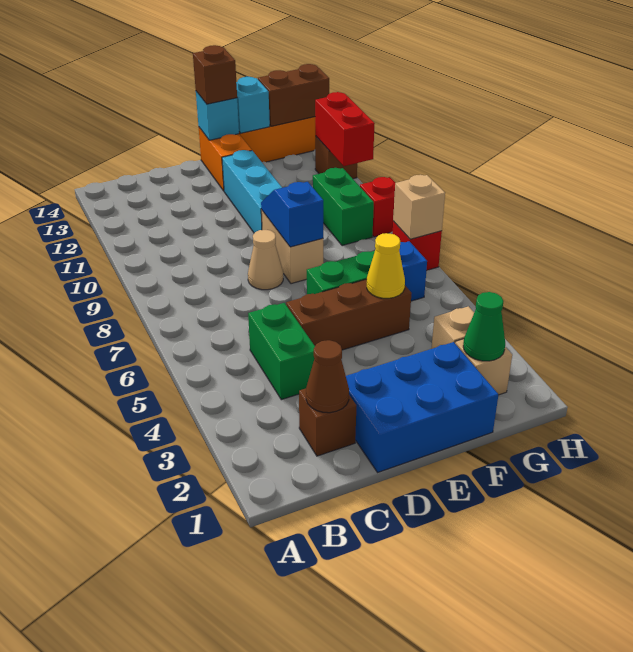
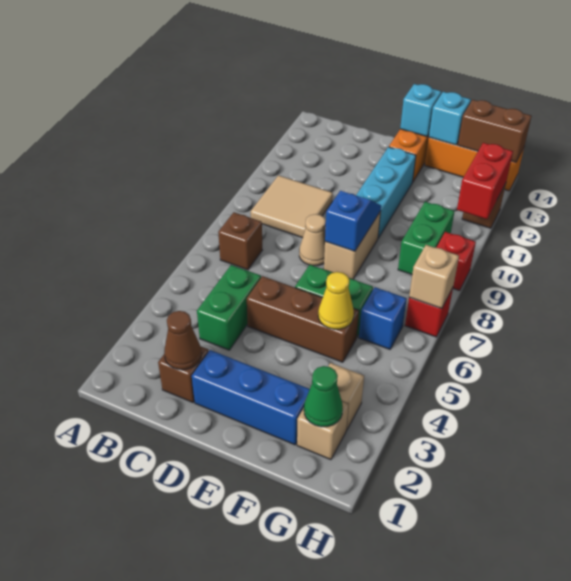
none -> tan tile B9:C10 level 1
blue brick D1:F2 level 1 -> blue brick D2:F2 level 1
brown brick E14 level 3 -> brown brick B7 level 1

